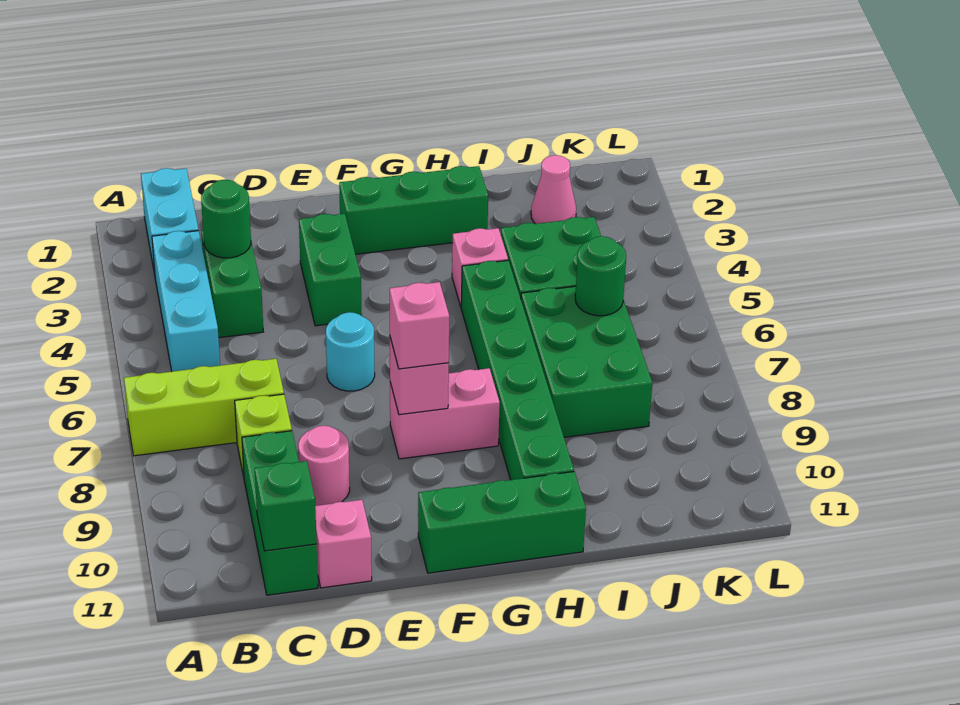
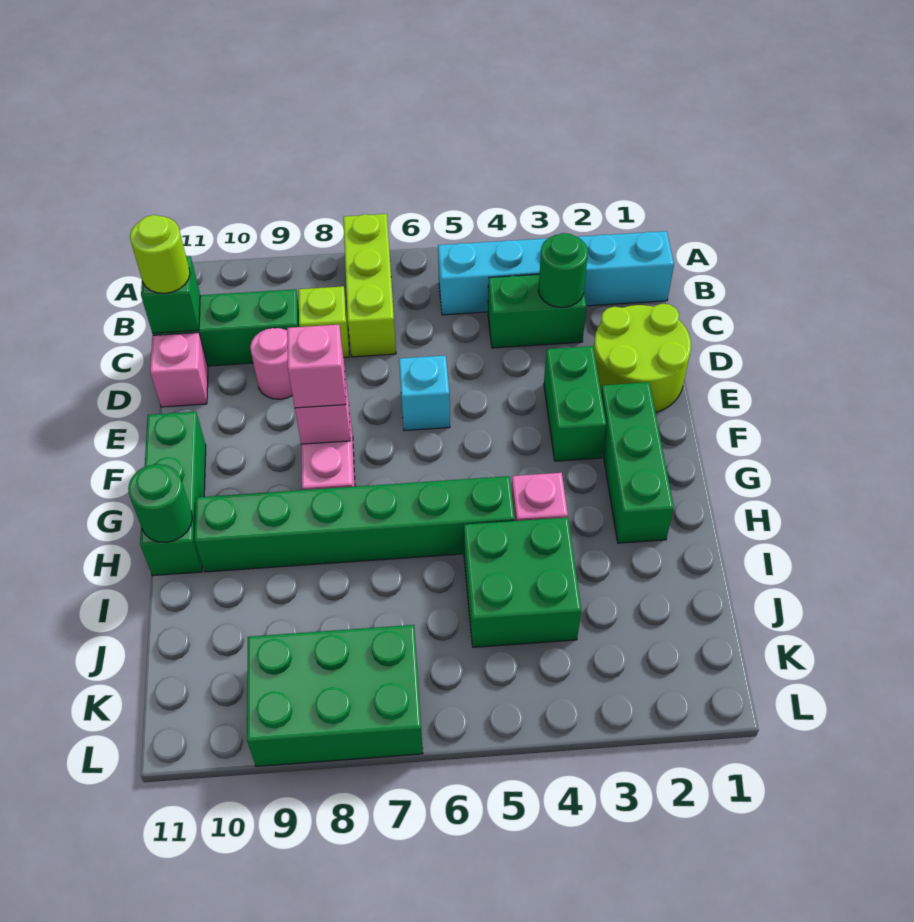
none -> lime round brick C11 level 3
none -> lime round brick D1:E2 level 1
green brick E3:E4 level 1 -> green brick E3:F3 level 1
cyan round brick E6 level 1 -> cyan brick E6 level 1
green brick I6:J8 level 1 -> green brick K7:L9 level 1
pink cone J2 level 1 -> none
green round brick J6 level 2 -> green round brick H11 level 2

